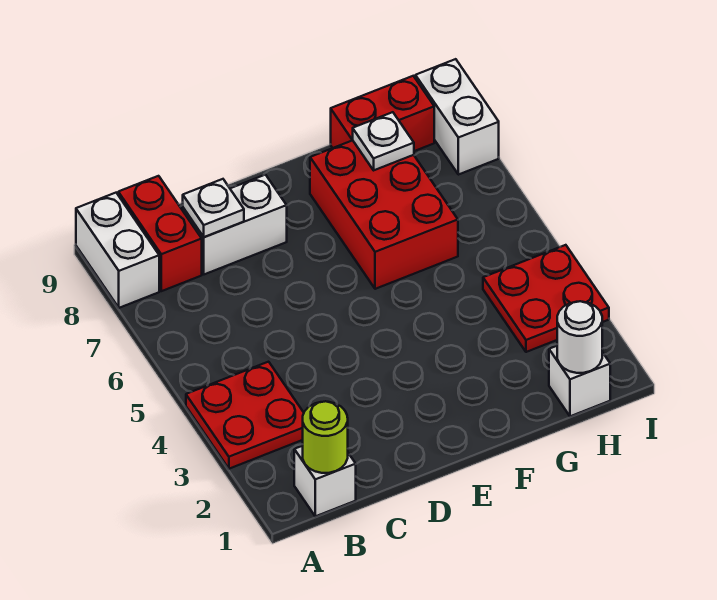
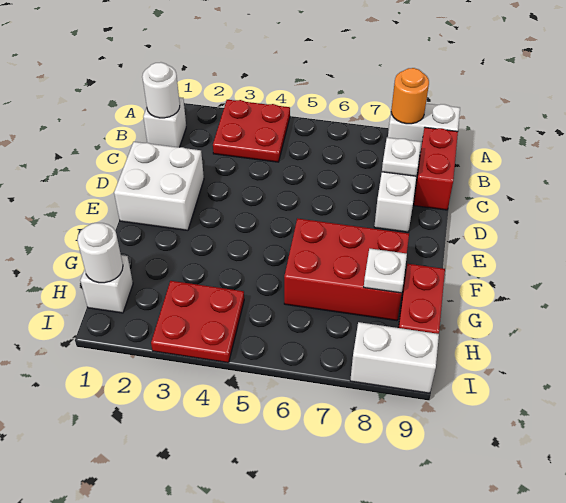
none -> orange round brick A8 level 2
lime round brick B1 level 2 -> white round brick B1 level 2
red brick B8:B9 level 1 -> red brick B9:C9 level 1
none -> white brick D1:E2 level 1

